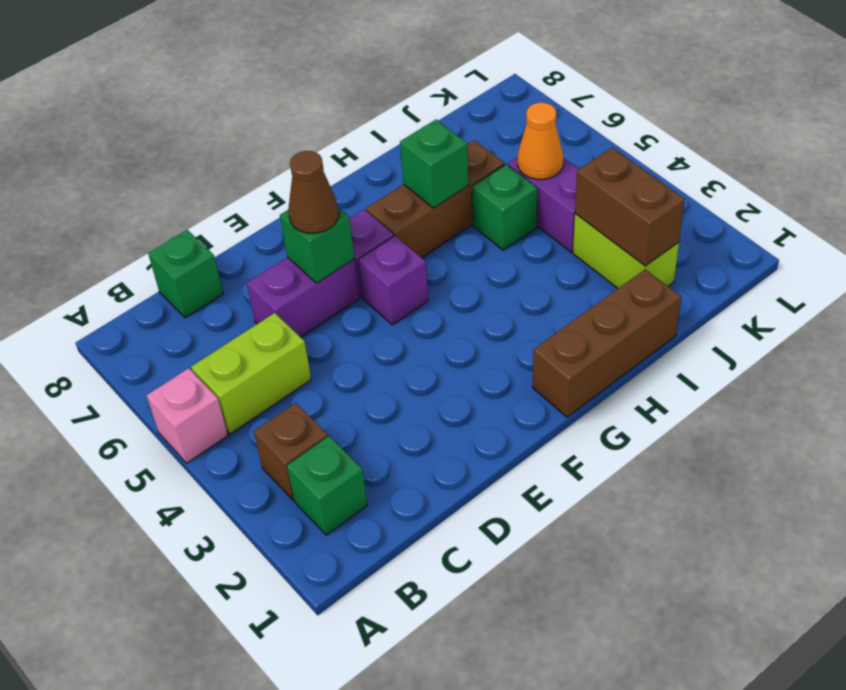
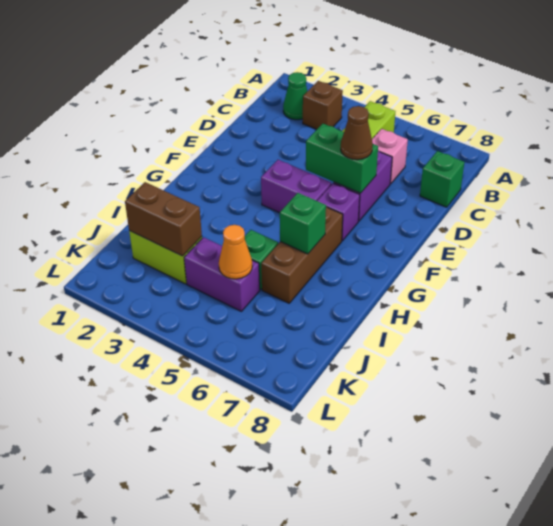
pink brick A5 level 1 -> pink brick C6 level 1
green brick B2 level 1 -> green cone B2 level 1
green brick E6 level 2 -> green brick E5:E6 level 2
purple brick F5 level 1 -> purple brick F4:F5 level 1
brown brick G1:I1 level 1 -> none

